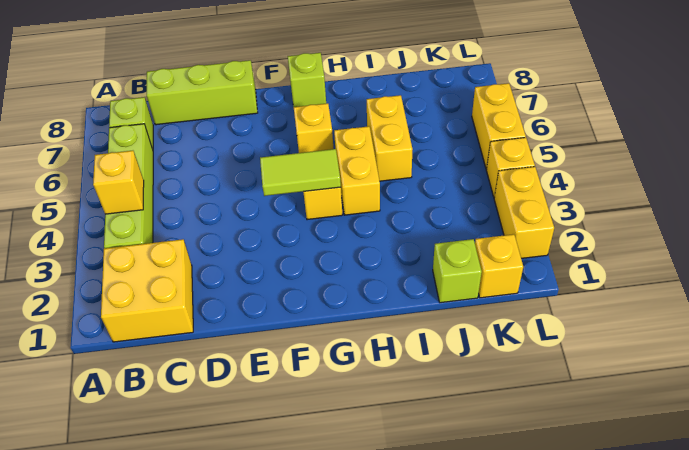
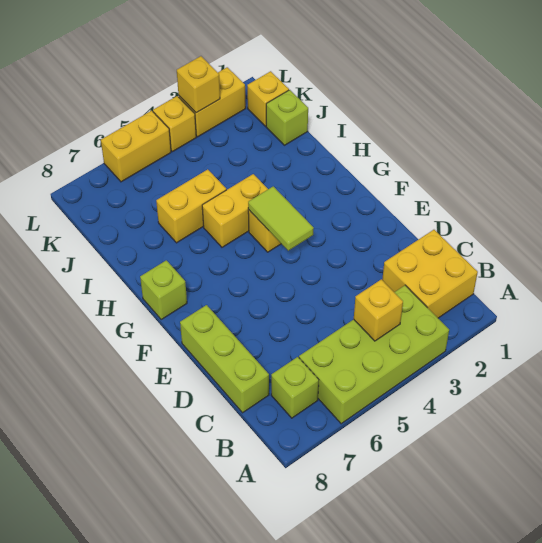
lime brick B3:B6 level 1 -> lime brick A3:B6 level 1
yellow brick G6 level 1 -> yellow brick L3 level 2

